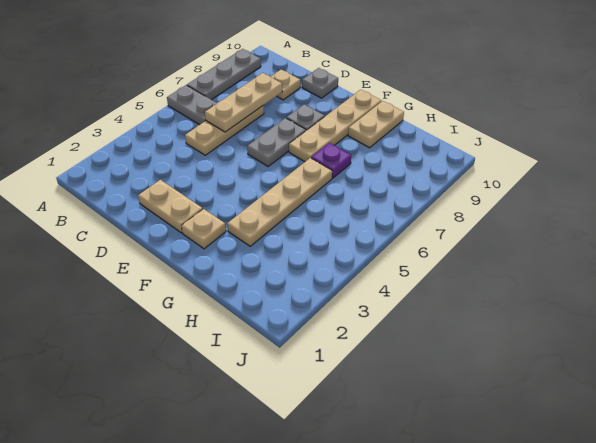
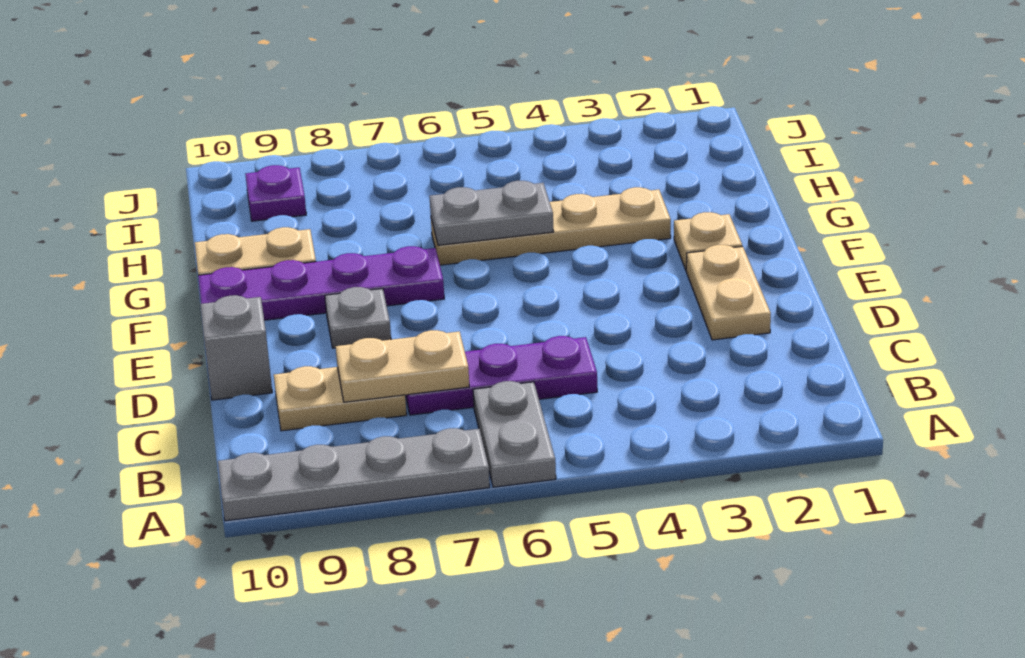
grey plate A7:A9 level 1 -> grey plate A7:A10 level 1
tan plate C5:C7 level 1 -> purple plate C5:C7 level 1
tan plate C6:C8 level 2 -> tan plate C7:C8 level 2
tan plate C9 level 1 -> tan plate C8:C9 level 1
grey plate D10 level 1 -> grey brick D10 level 1
grey plate E6:E7 level 1 -> grey plate G5:G6 level 2
tan plate F7:F10 level 1 -> purple plate F7:F10 level 1
purple plate G7 level 1 -> purple plate I9 level 1

